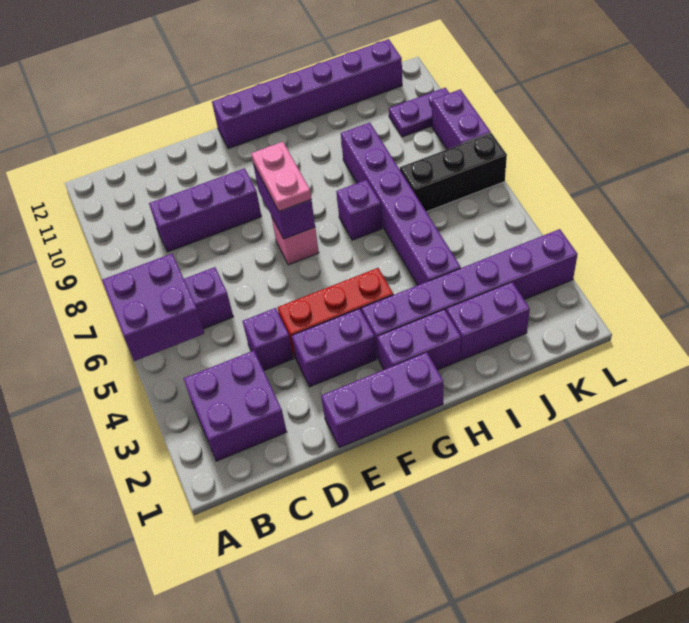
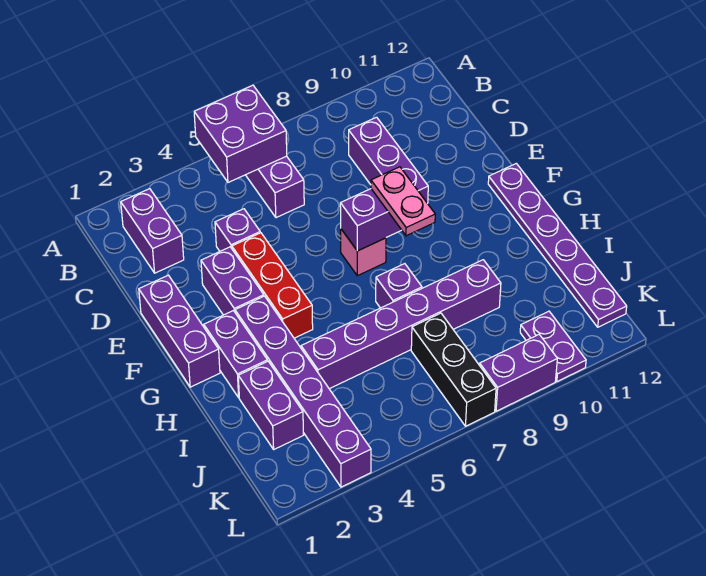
purple brick B2:C3 level 1 -> purple brick B2:C2 level 1
pink plate F7:F8 level 3 -> pink plate F8:G8 level 3
purple brick F12:K12 level 1 -> purple plate F12:K12 level 1

